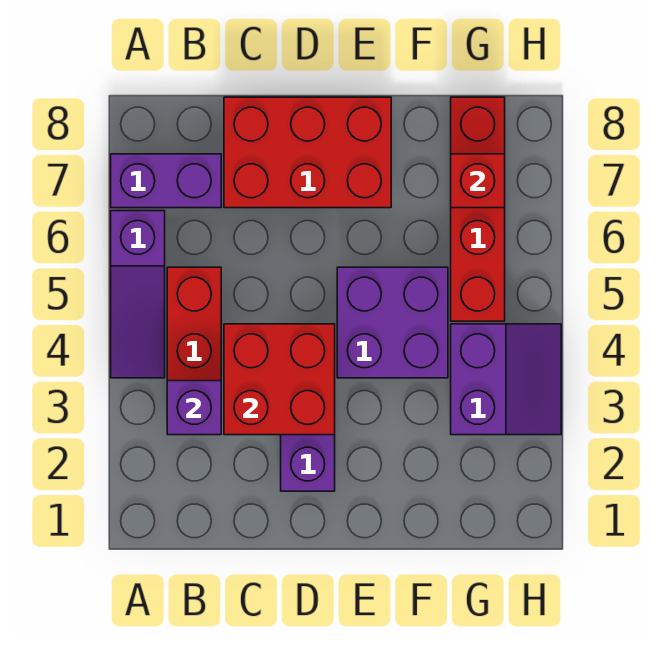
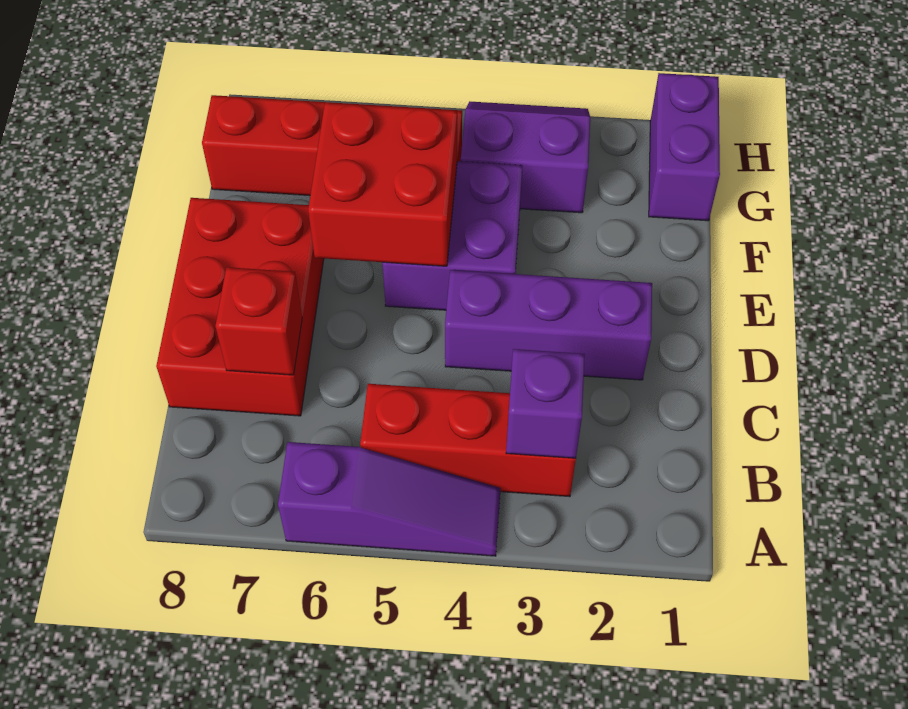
purple brick A7:B7 level 1 -> purple brick G1:H1 level 1
red brick C3:D4 level 2 -> red brick E5:F6 level 2
red brick G7 level 2 -> red brick C7 level 2

